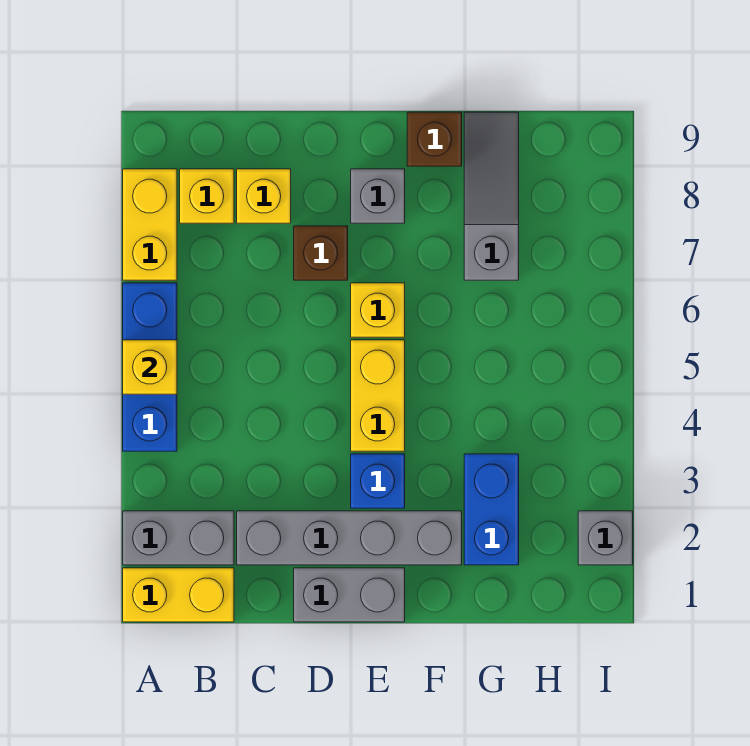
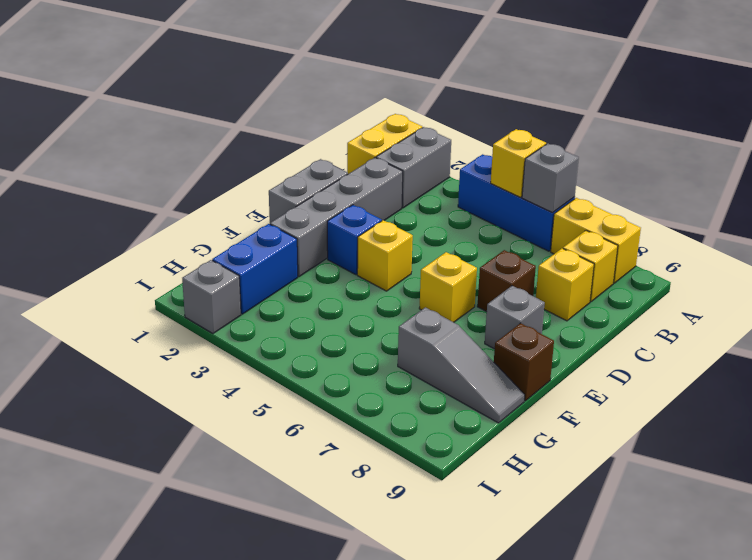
none -> grey brick A6 level 2
yellow brick E4:E5 level 1 -> yellow brick E4 level 1
blue brick G2:G3 level 1 -> blue brick G2:H2 level 1

